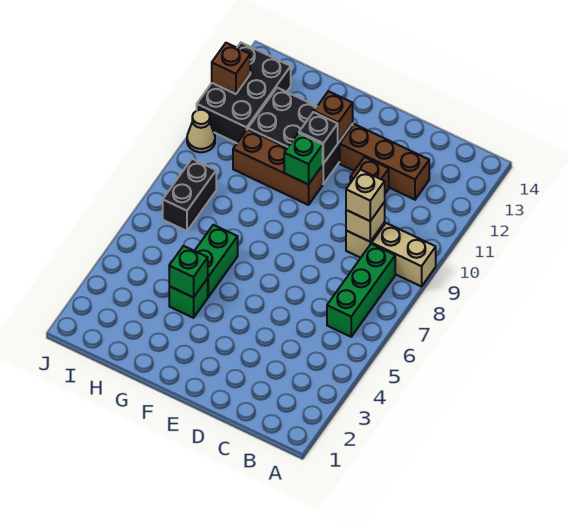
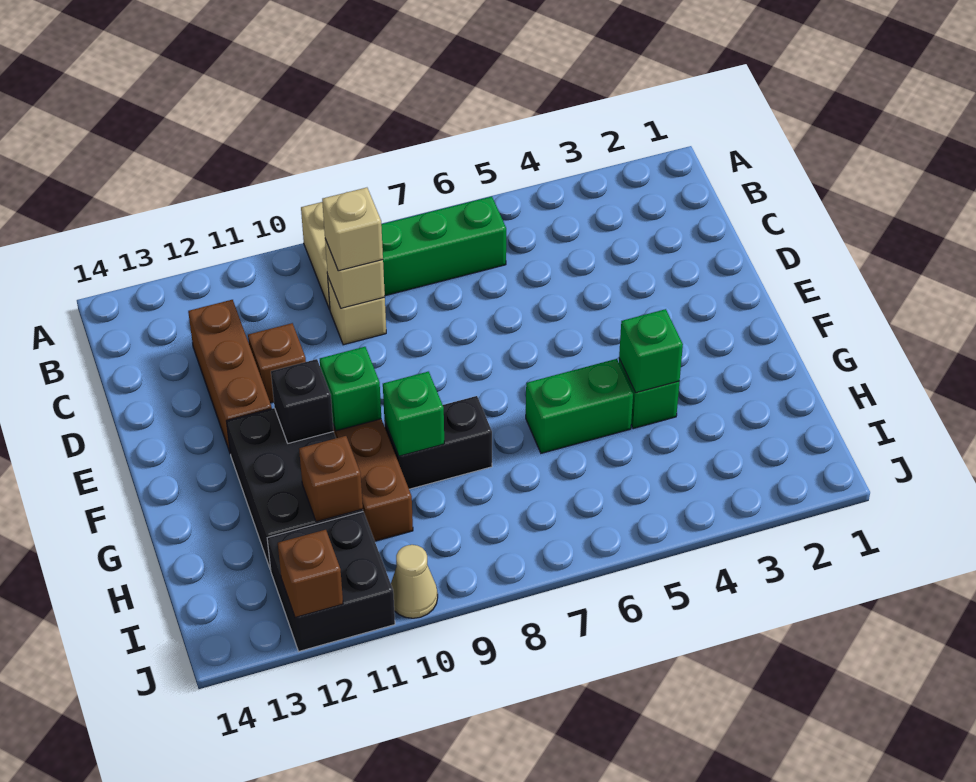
brown brick F12 level 2 -> brown brick H11 level 2
none -> green brick G9 level 2
black brick I7:I8 level 1 -> black brick G8:G9 level 1
black brick I11:J13 level 1 -> black brick I11:J12 level 1

